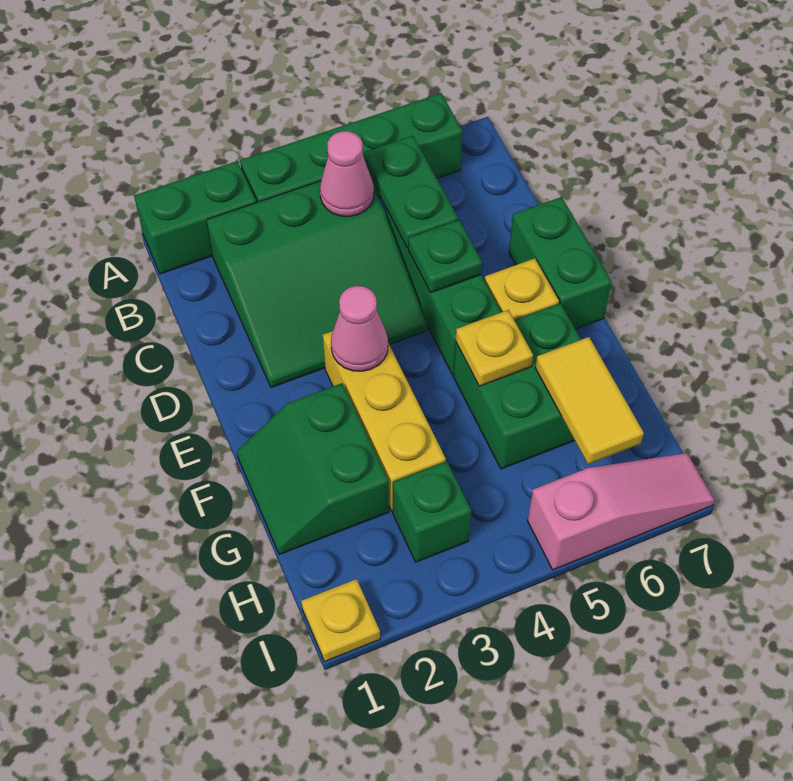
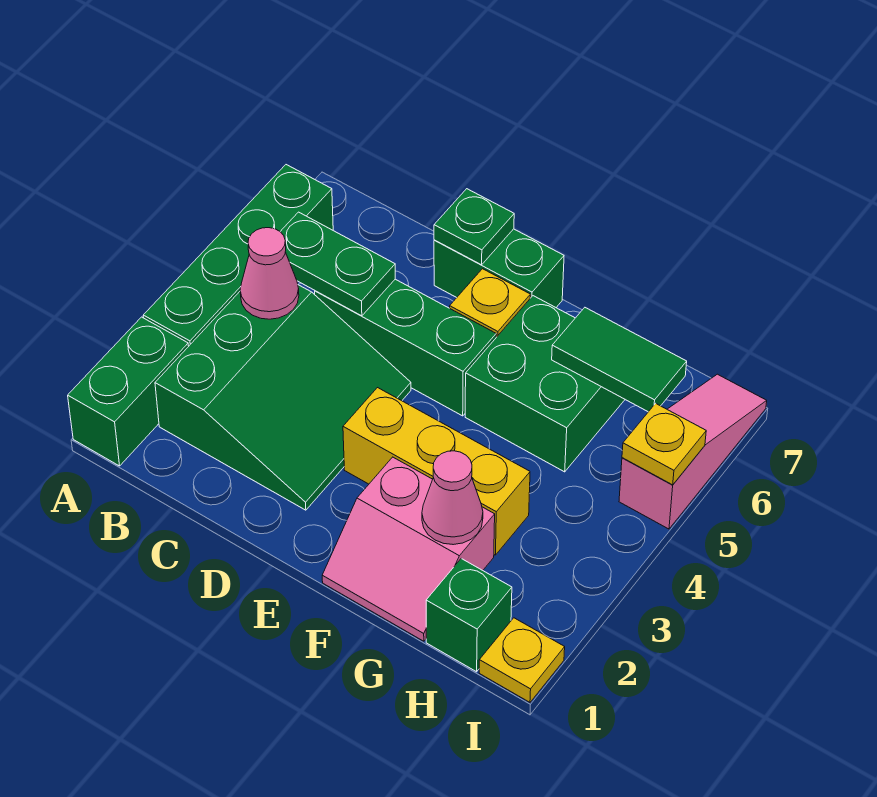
green plate D5 level 2 -> green plate D7 level 2
pink cone E3 level 2 -> pink cone G2 level 2
green slope F1:G2 level 1 top 2 -> pink slope F1:G2 level 1 top 2
yellow plate F5 level 2 -> yellow plate I5 level 2
yellow tile G6:H6 level 2 -> green tile G6:H6 level 2
green brick H3 level 1 -> green brick H1 level 1

